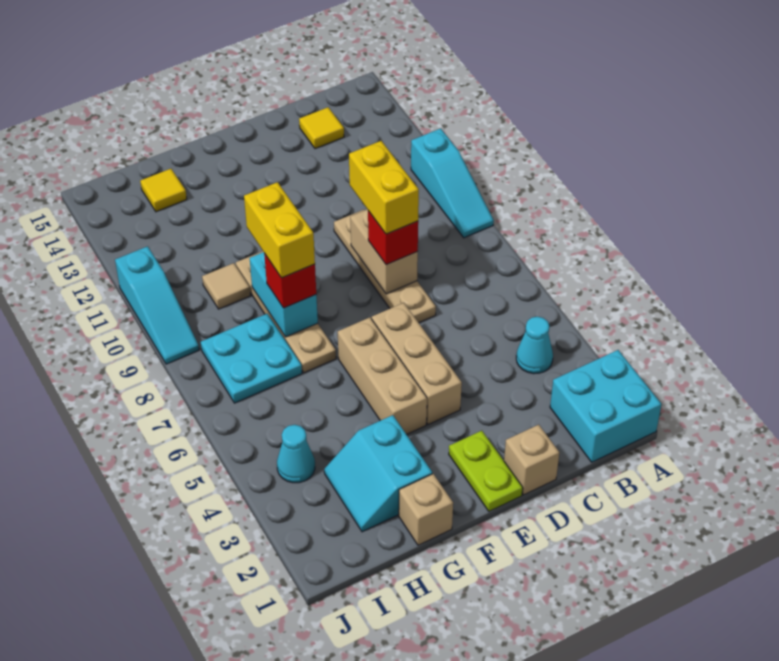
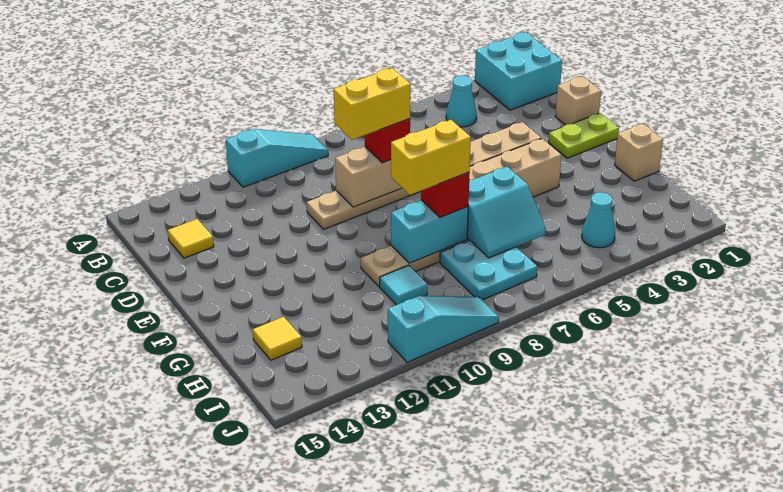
cyan slope G2:H3 level 1 top G -> cyan slope G6:H7 level 2 top G
tan tile H10 level 1 -> cyan tile H10 level 1

